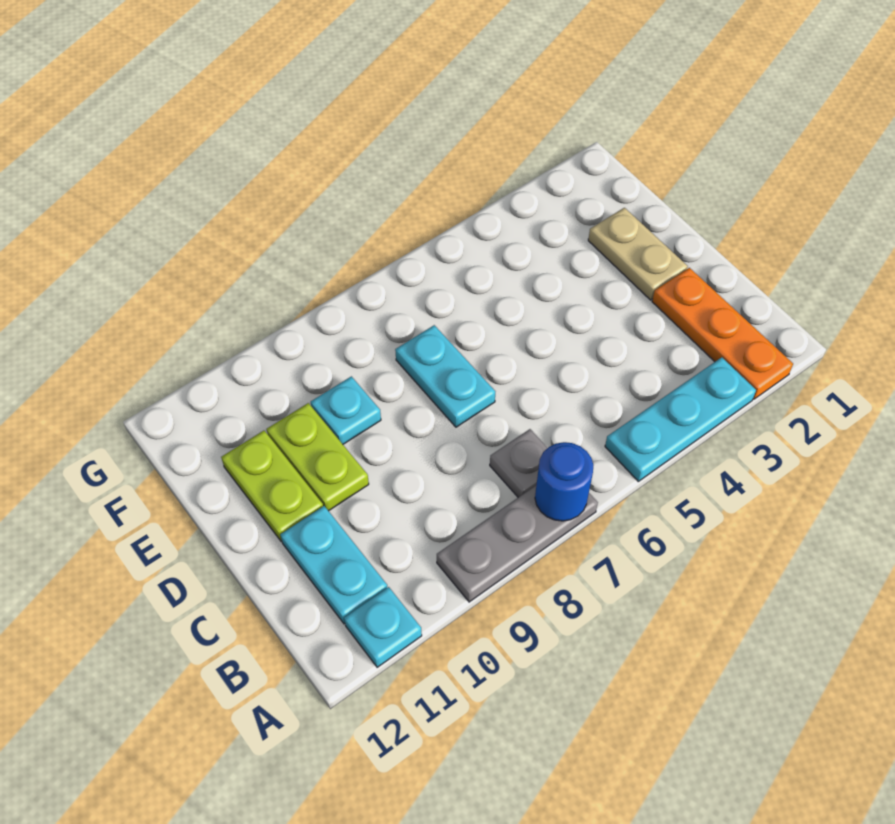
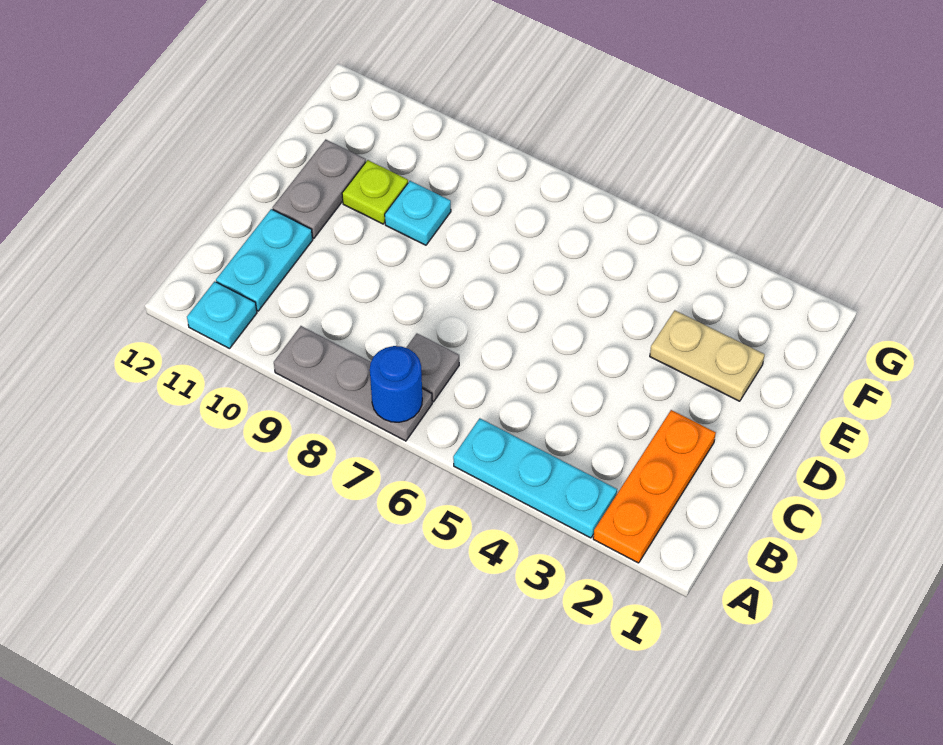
tan plate D2:E2 level 1 -> tan plate E2:E3 level 1
cyan plate D7:E7 level 1 -> none
lime plate D10:E10 level 1 -> lime plate E10 level 1
lime plate D11:E11 level 1 -> grey plate D11:E11 level 1

